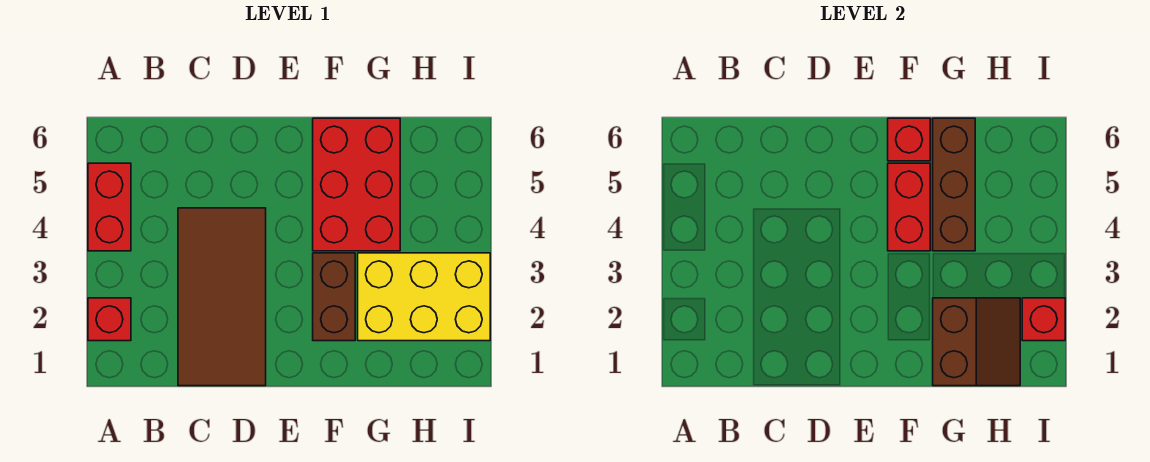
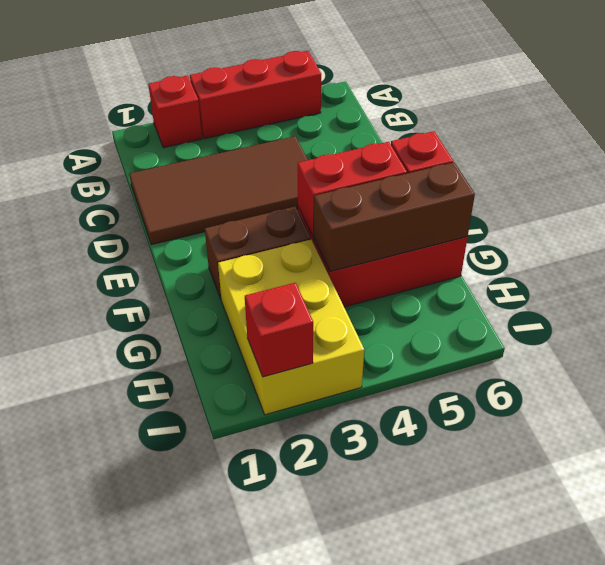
red brick A4:A5 level 1 -> red brick A3:A5 level 1
brown slope G1:H2 level 2 top G -> none

